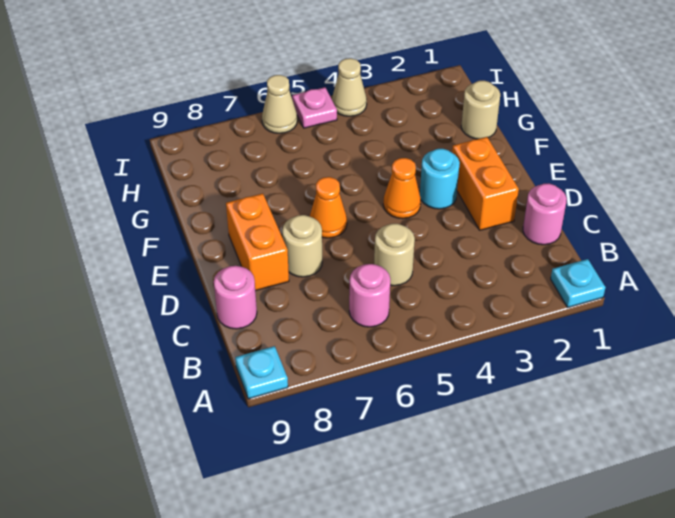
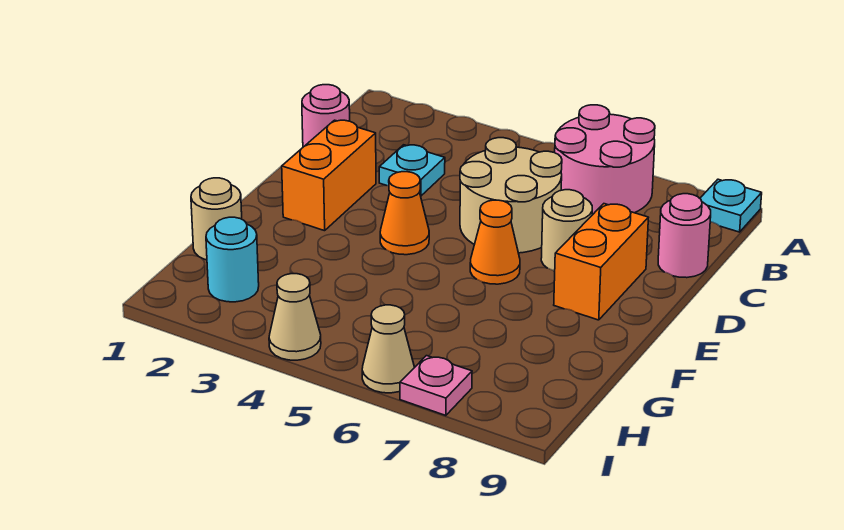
cyan plate A1 level 1 -> cyan plate C3 level 1
pink round brick B6 level 1 -> pink round brick A6:B7 level 1
tan round brick C5 level 1 -> tan round brick C5:D6 level 1
cyan round brick E3 level 1 -> cyan round brick H2 level 1
pink plate I5 level 1 -> pink plate I7 level 1

